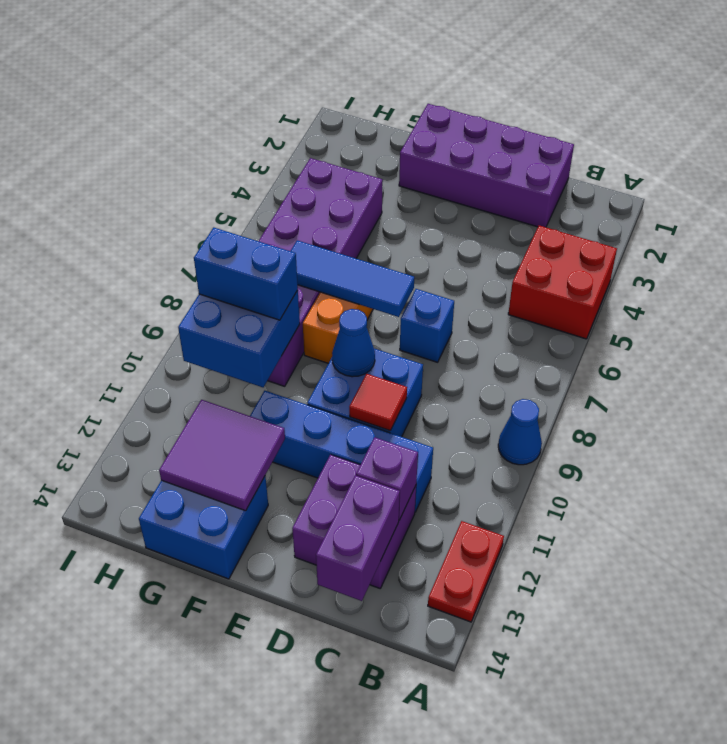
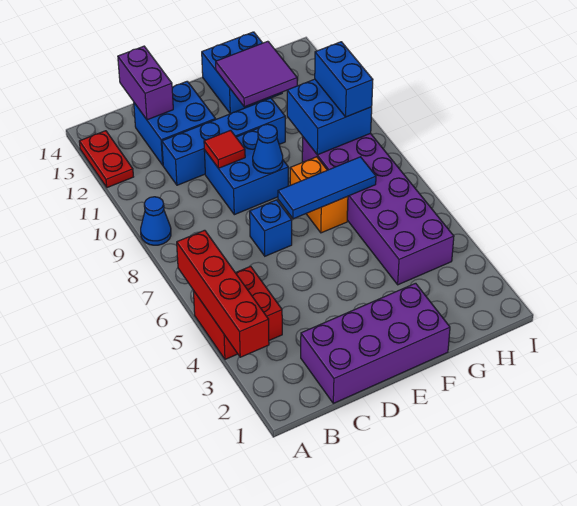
none -> red brick A3:A6 level 2
purple brick C12:D13 level 1 -> blue brick C12:D13 level 1
purple brick C12 level 2 -> none
blue brick G9:H9 level 3 -> blue brick H9:H10 level 3

